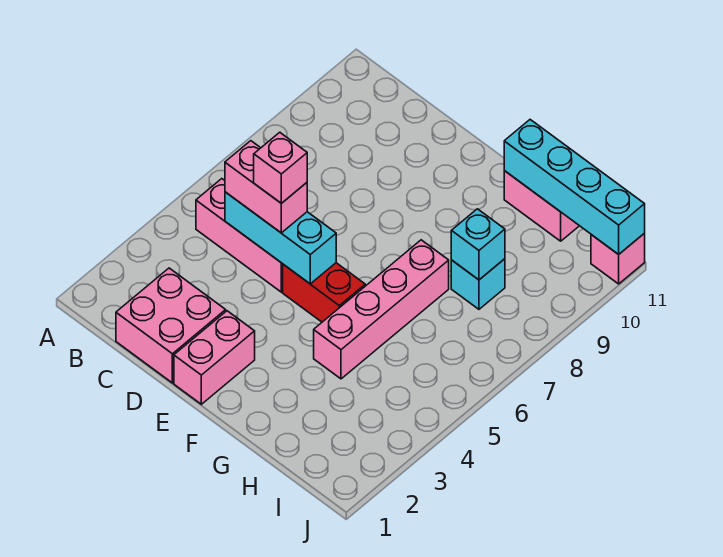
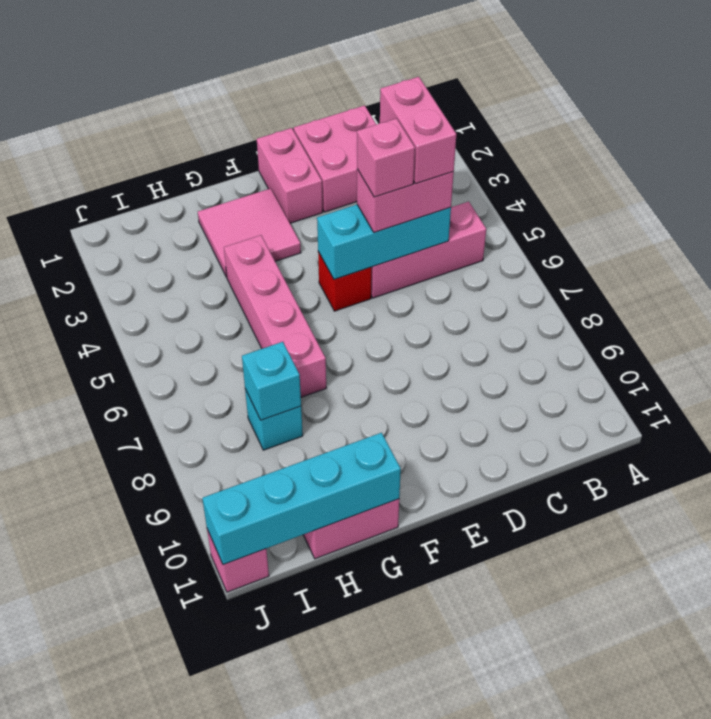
none -> pink brick C4:C5 level 4
red brick E5:F5 level 1 -> red brick E5 level 1
none -> pink tile F2:G3 level 1

